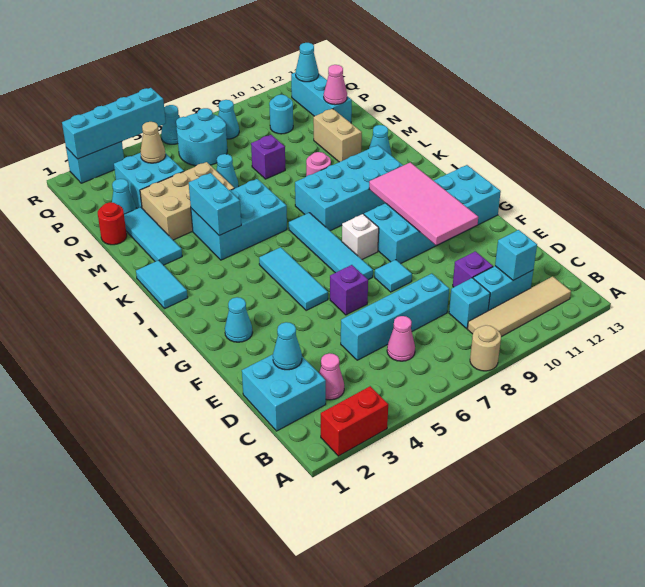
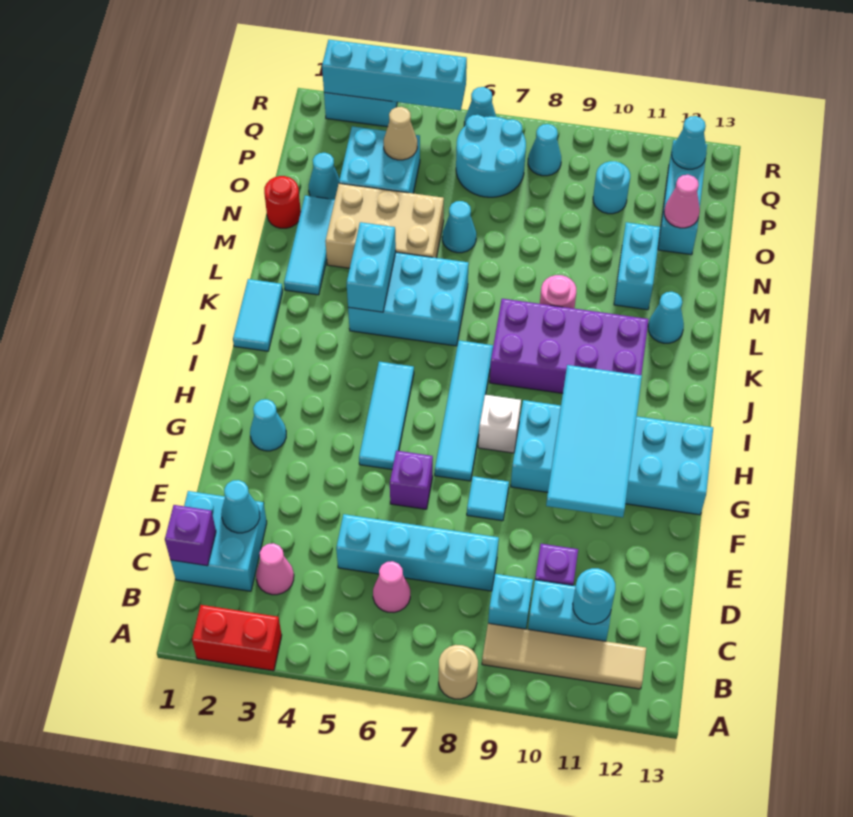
cyan brick C11 level 2 -> cyan round brick C11 level 2
pink tile F10:I11 level 2 -> cyan tile F10:I11 level 2
cyan brick J8:K11 level 1 -> purple brick J8:K11 level 1
tan brick M11:N11 level 1 -> cyan brick M11:N11 level 1
purple brick N8 level 1 -> purple brick C1 level 2

